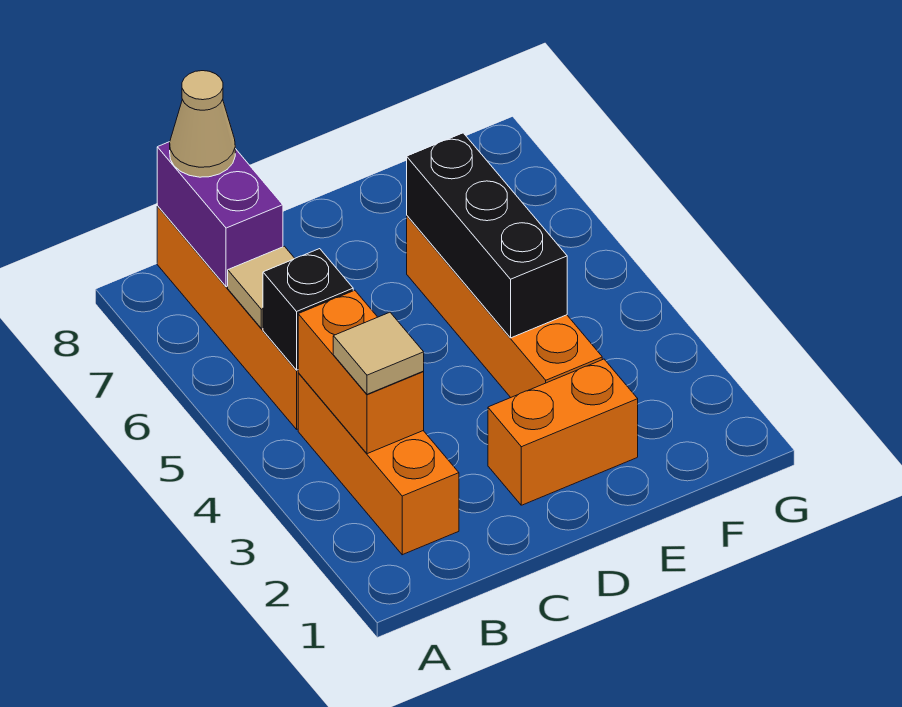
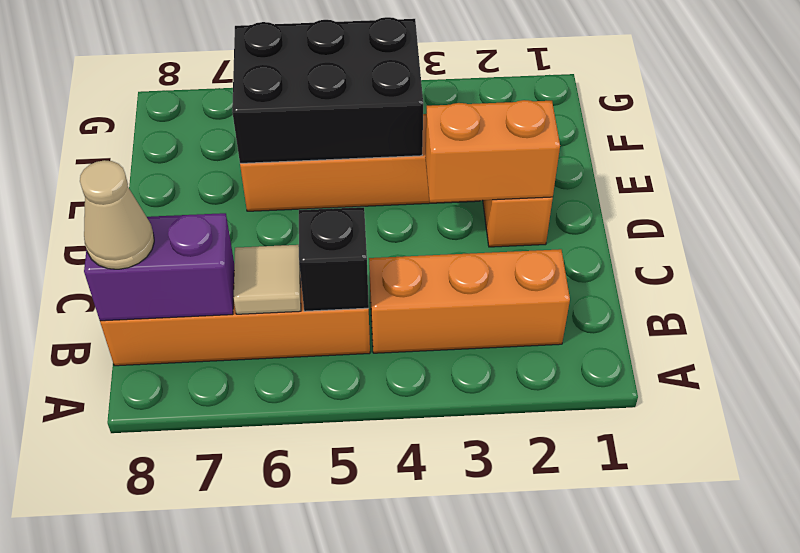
orange brick B3:B4 level 2 -> orange brick D2:D3 level 2
tan tile B3 level 3 -> none
black brick E4:E6 level 2 -> black brick E4:F6 level 2

